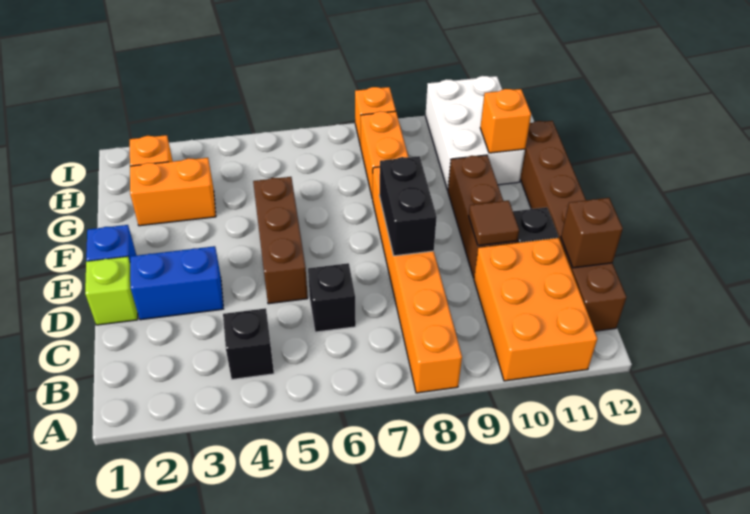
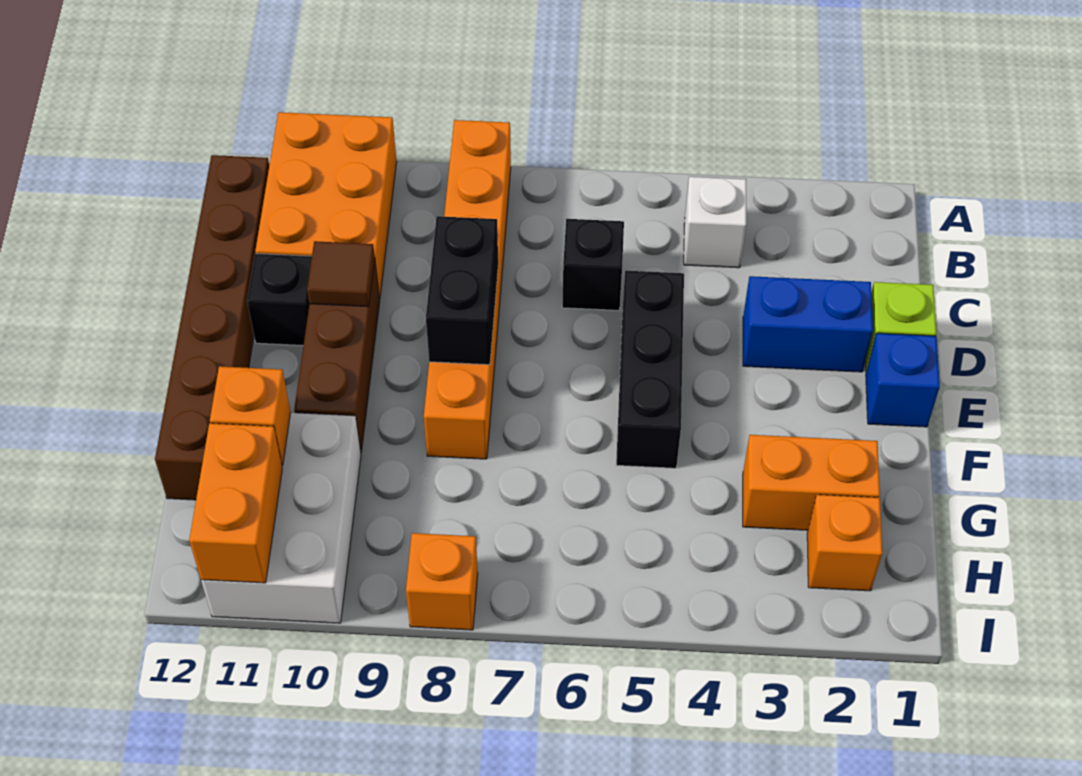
black brick B4 level 1 -> white brick B4 level 1
brown brick C12 level 2 -> none
brown brick D5:F5 level 1 -> black brick D5:F5 level 1
orange brick G8:H8 level 1 -> orange brick H11:I11 level 2

